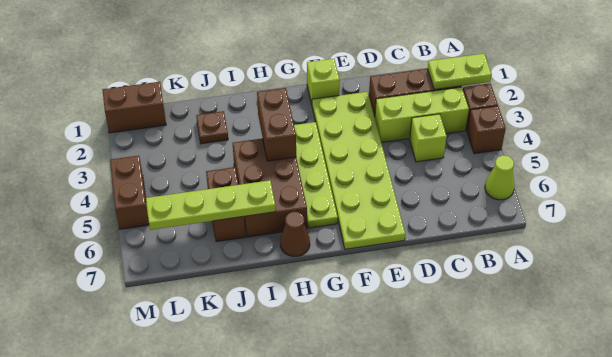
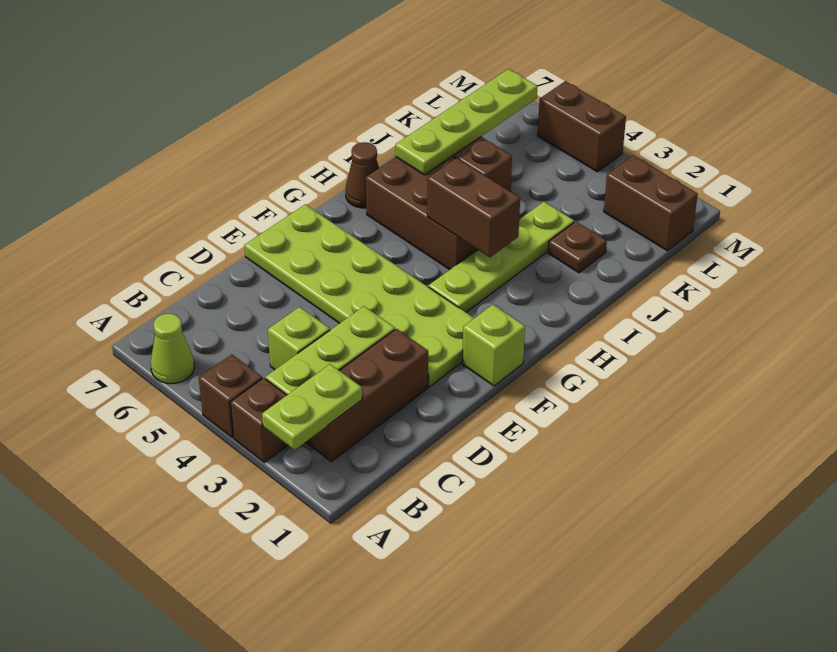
lime plate G3:G6 level 1 -> lime plate G3:J3 level 1
brown brick L1:M1 level 1 -> brown brick L1:L2 level 1

